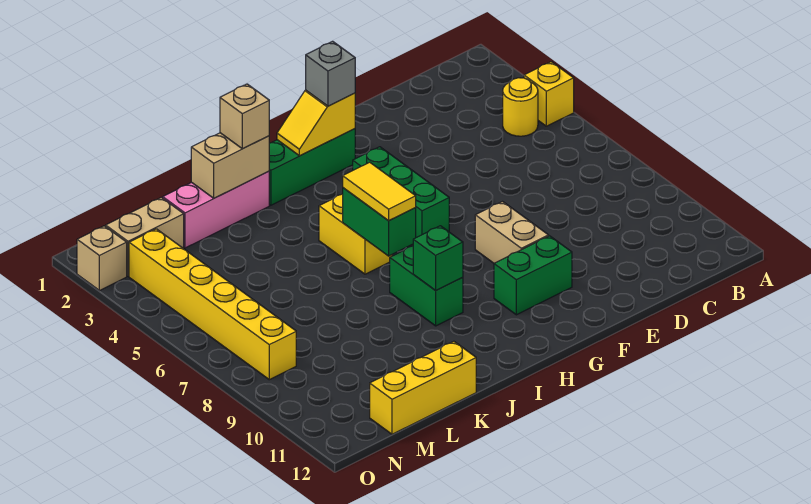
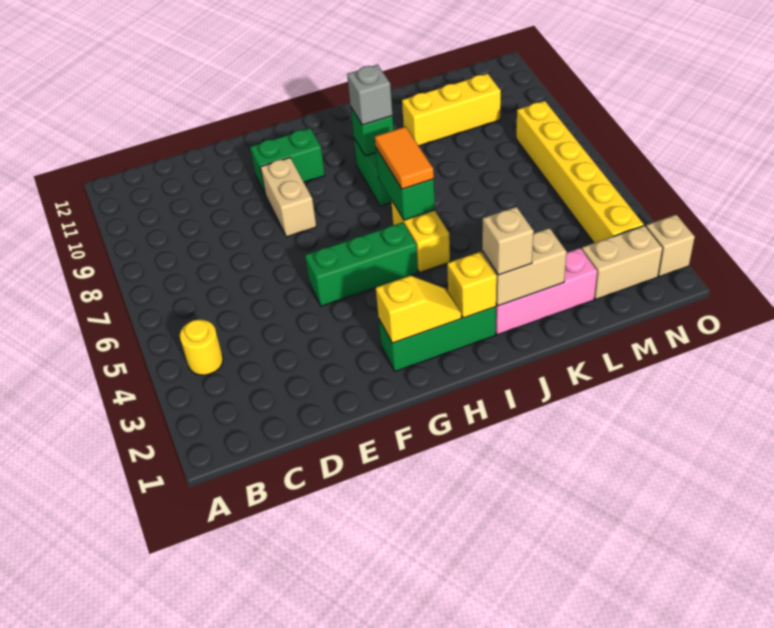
yellow brick A4 level 1 -> yellow brick I2 level 2
grey brick G2 level 3 -> grey brick I9 level 3
green brick G4:G6 level 1 -> green brick F5:H5 level 1
yellow tile I6:I7 level 3 -> orange tile I6:I7 level 3
yellow brick K12:M12 level 1 -> yellow brick K10:M10 level 1

